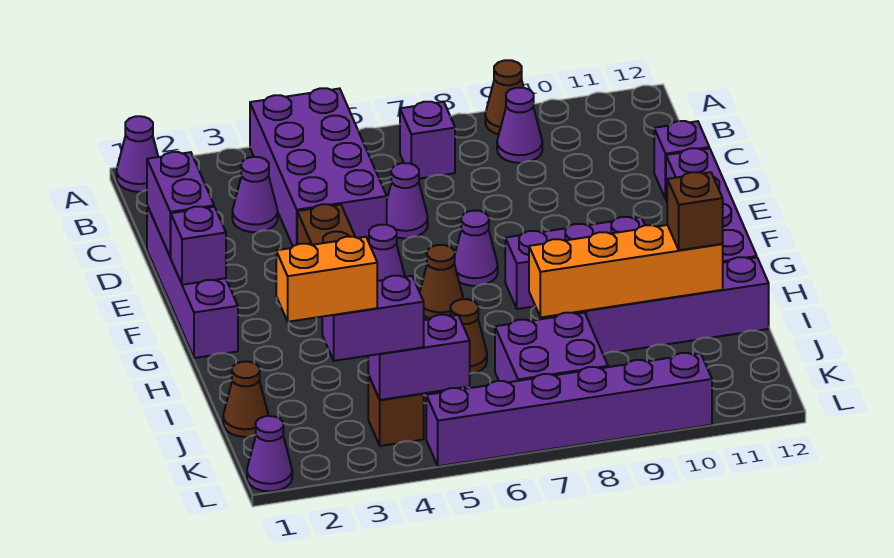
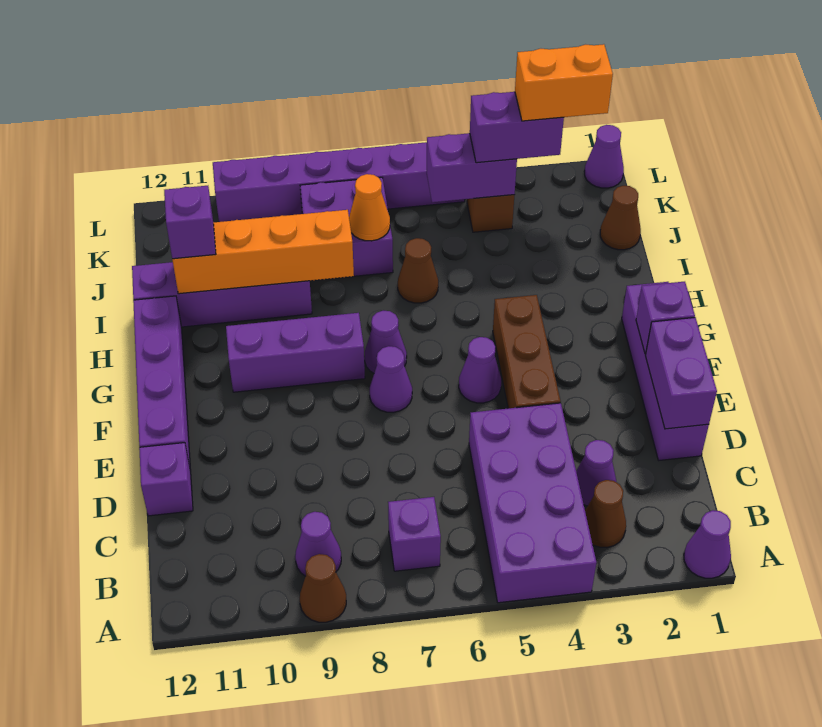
purple cone D6 level 1 -> purple cone G7 level 1
brown cone G6 level 1 -> brown cone B3 level 1
brown brick I11 level 3 -> purple brick I11 level 3
none -> orange cone J7 level 2

